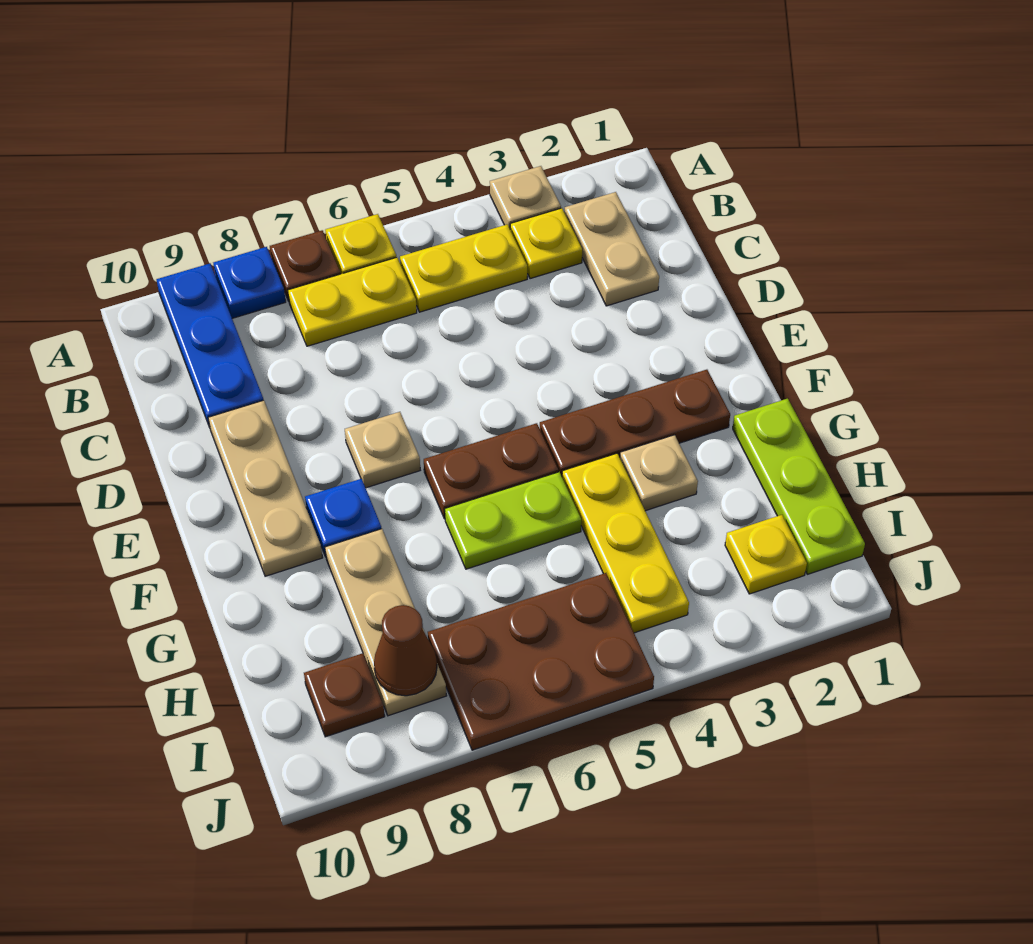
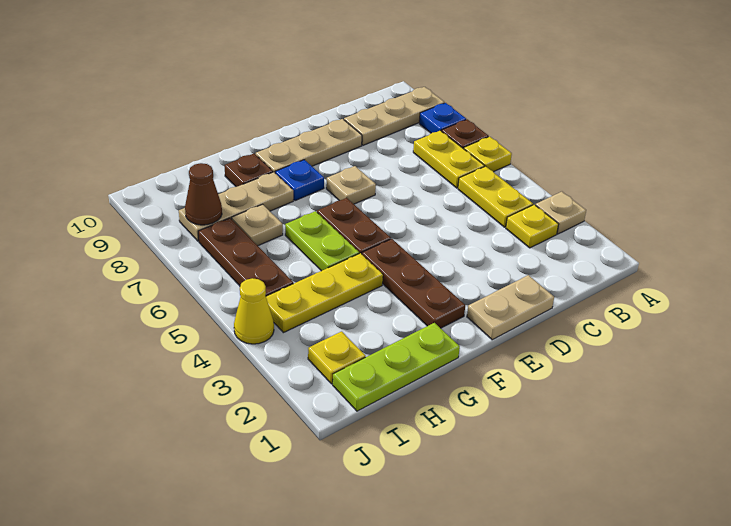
blue plate A9:C9 level 1 -> tan plate A9:C9 level 1
tan plate B2:C2 level 1 -> tan plate D1:E1 level 1
tan plate G3 level 1 -> tan plate H7 level 1
brown plate I5:J7 level 1 -> brown plate I5:I7 level 1
brown plate I9 level 1 -> brown plate G9 level 1
none -> yellow cone J4 level 1

